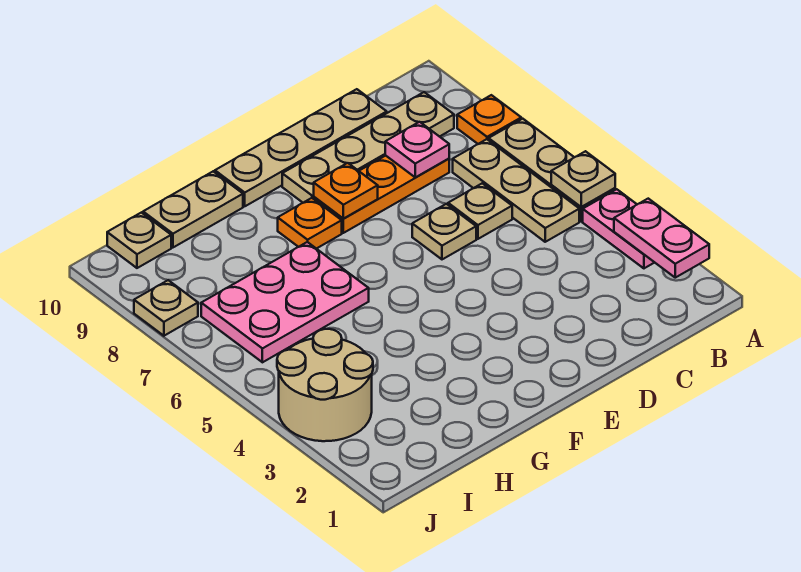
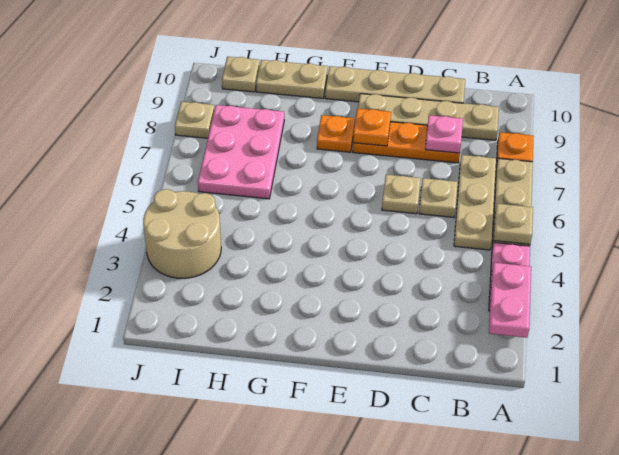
pink plate G6:I7 level 1 -> pink plate H6:I8 level 1

